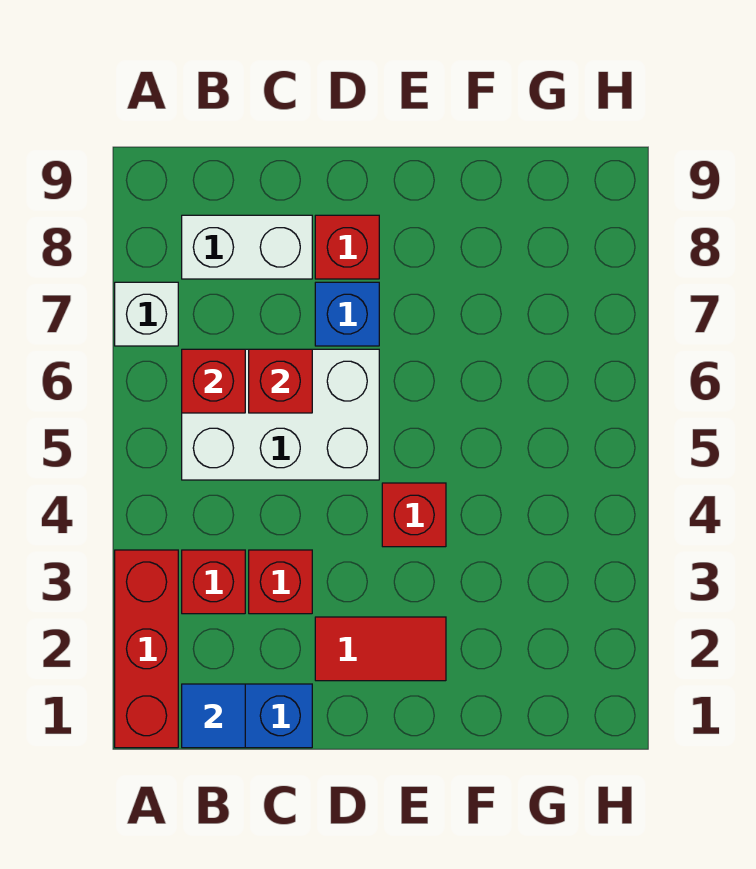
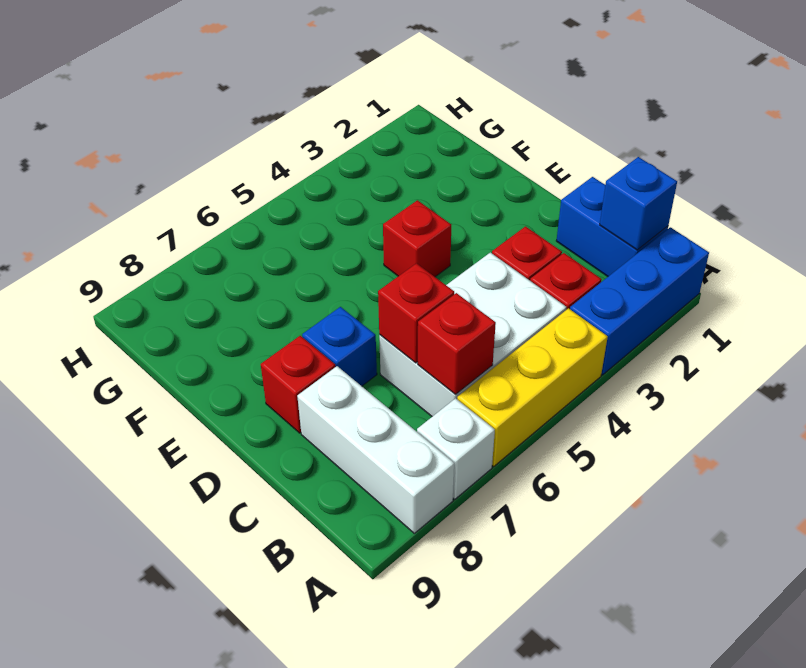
red brick A1:A3 level 1 -> blue brick A1:A3 level 1
none -> yellow brick A4:A6 level 1
blue tile B1 level 2 -> blue brick B1 level 2
white brick B5:D6 level 1 -> white brick B4:C6 level 1
white brick B8:C8 level 1 -> white brick A8:C8 level 1
red tile D2:E2 level 1 -> none

